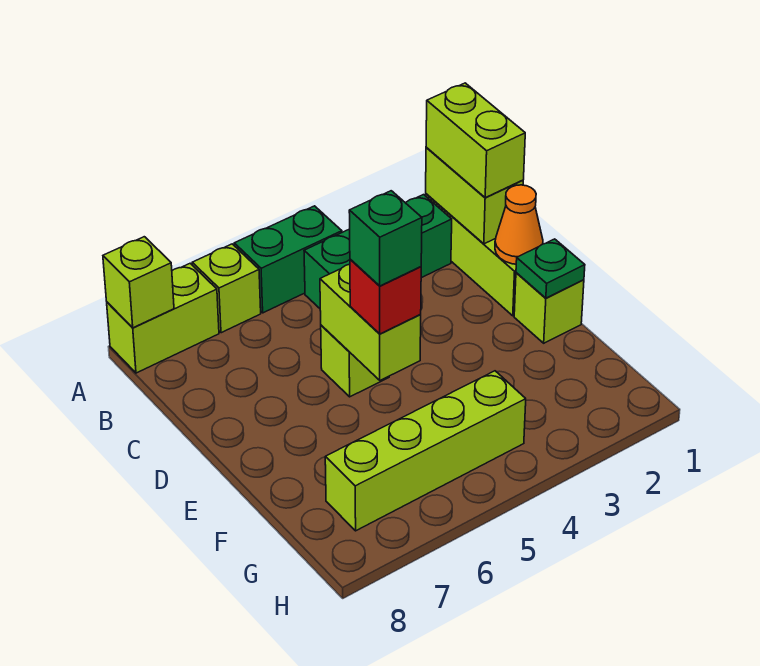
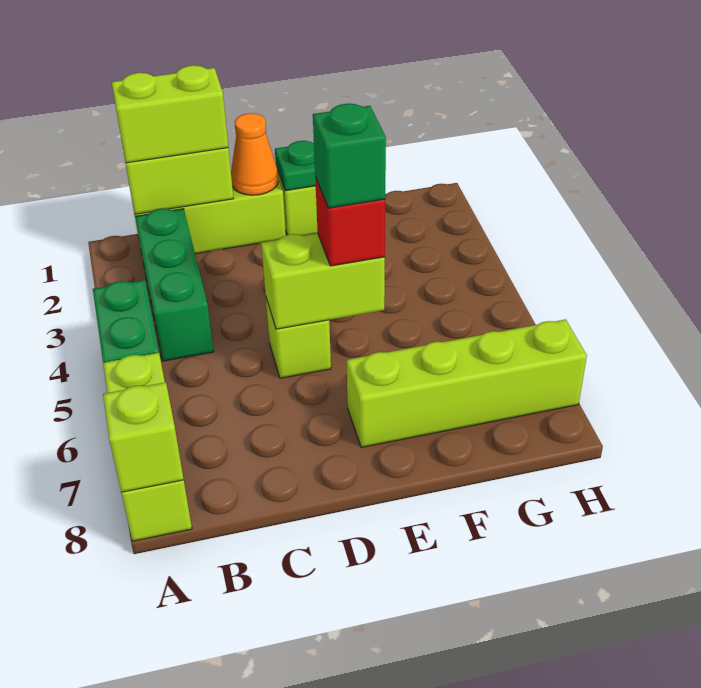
lime brick G4:G7 level 1 -> lime brick E7:H7 level 1

